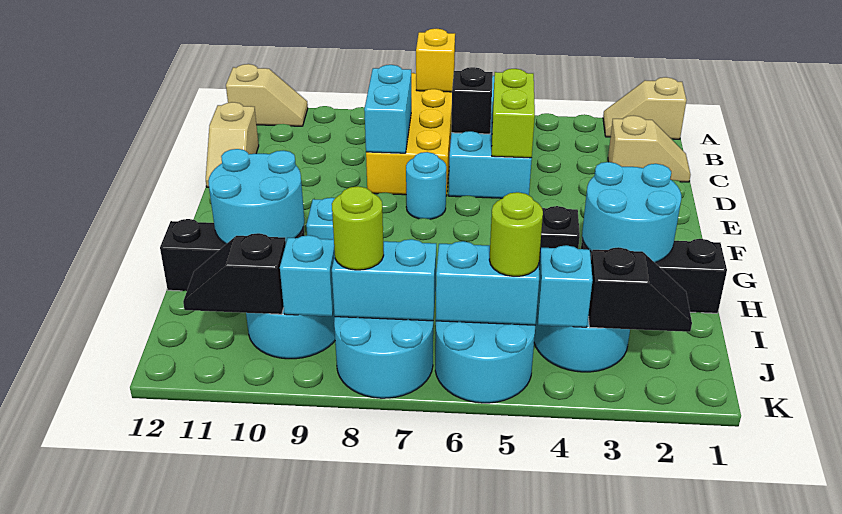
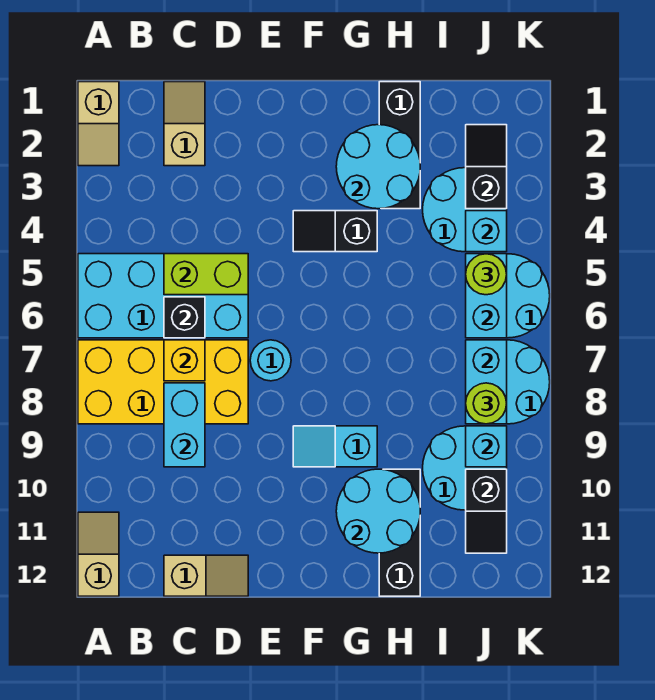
yellow brick A7 level 2 -> yellow brick C7 level 2
cyan brick C8:D8 level 2 -> cyan brick C8:C9 level 2

